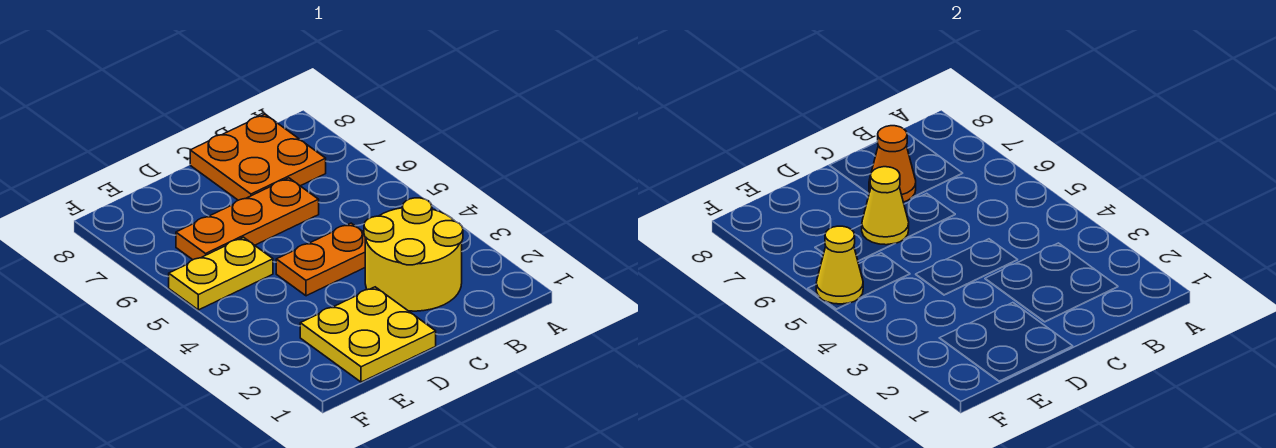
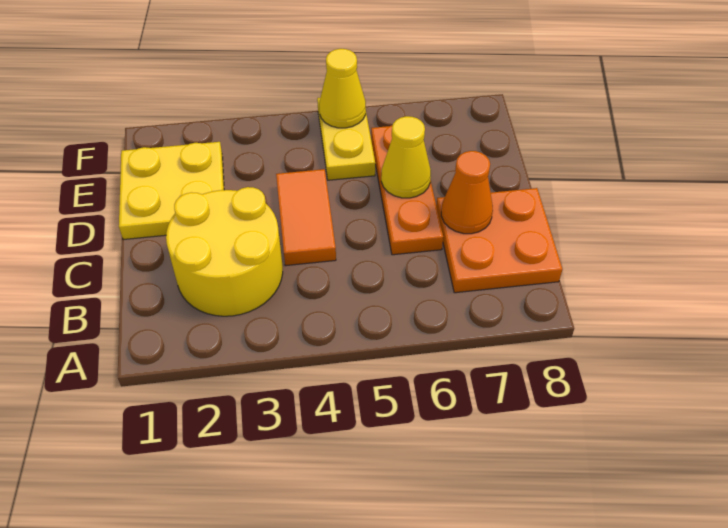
orange plate C4:D4 level 1 -> orange tile C4:D4 level 1

